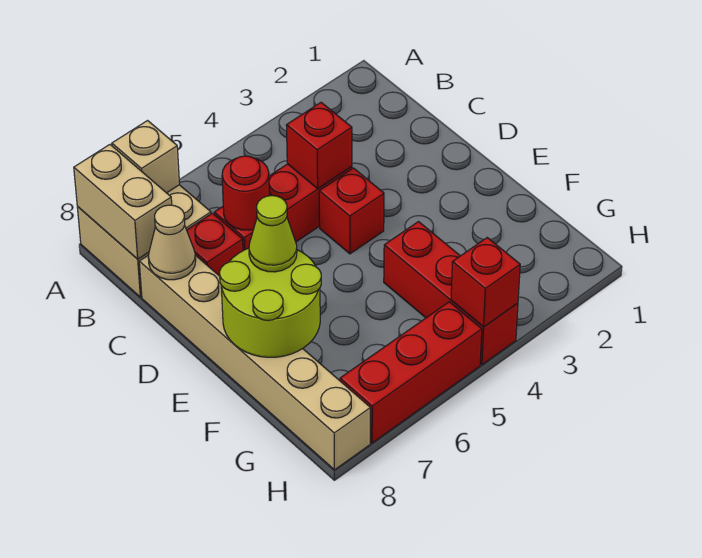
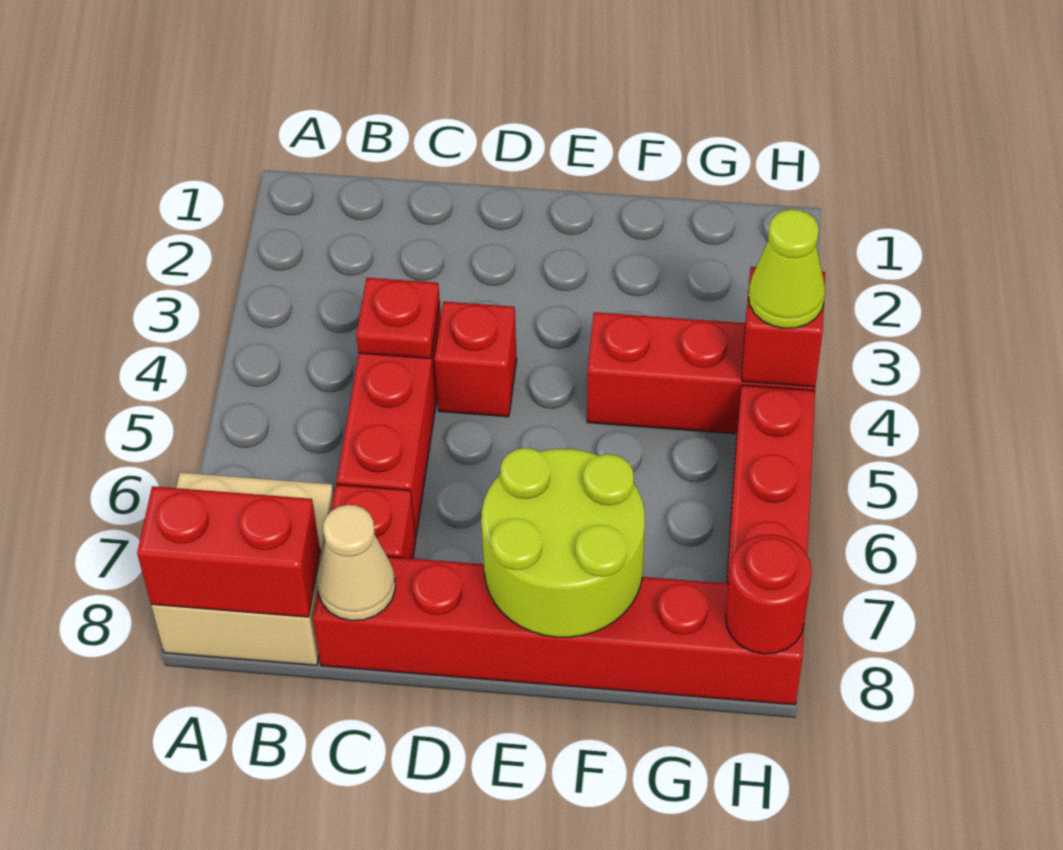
tan brick A7 level 2 -> none
tan brick A8:B8 level 2 -> red brick A8:B8 level 2
red brick C4 level 2 -> red plate C4 level 2
red round brick C6 level 2 -> red round brick H8 level 2
tan brick C8:H8 level 1 -> red brick C8:H8 level 1
lime cone E7 level 3 -> lime cone H4 level 3

